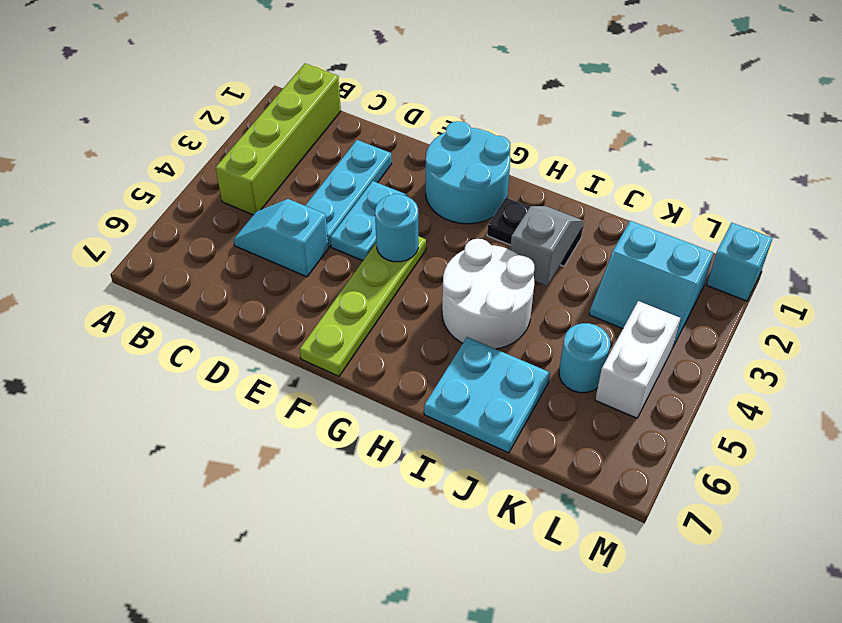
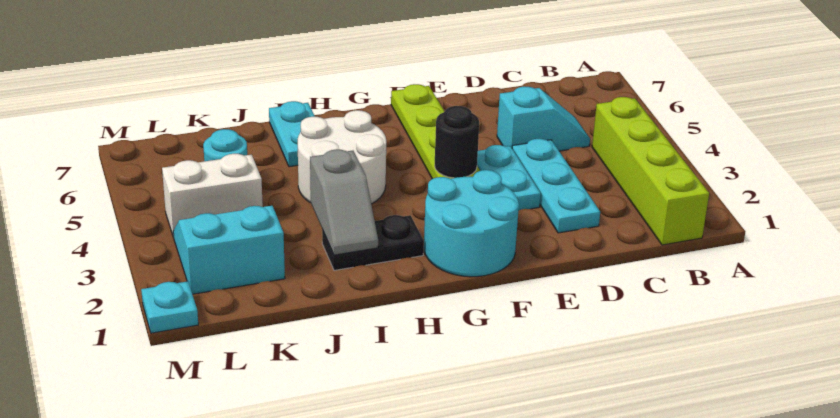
cyan round brick F4 level 2 -> black round brick F4 level 2
cyan plate I6:J7 level 1 -> cyan plate I6:I7 level 1
white brick L4:L5 level 1 -> white brick K4:L4 level 1
cyan brick M1 level 1 -> cyan plate M1 level 1

